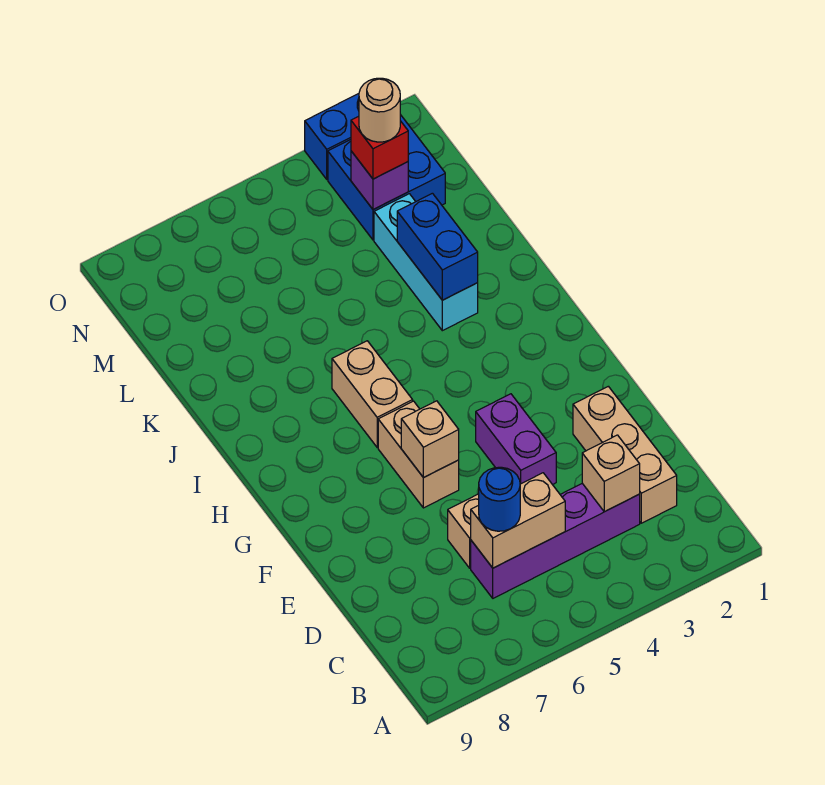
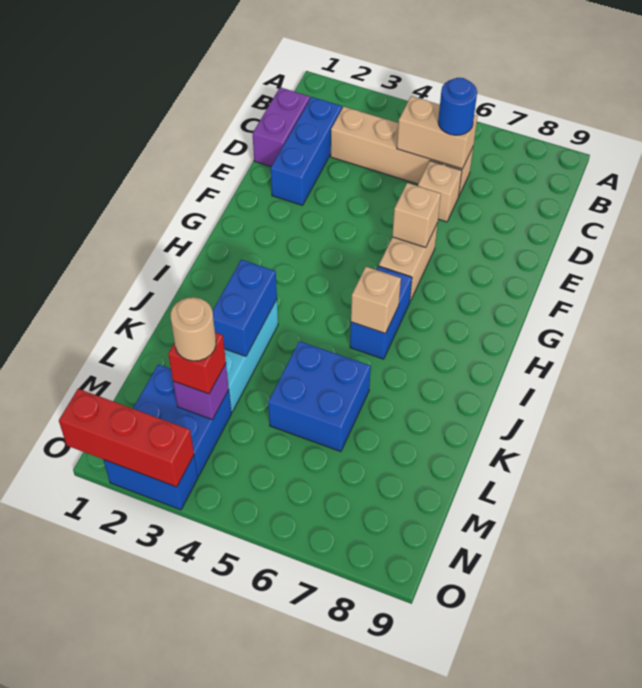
tan brick C2:E2 level 1 -> blue brick C2:E2 level 1
purple brick C3:C6 level 1 -> tan brick C3:C6 level 1
tan brick C3 level 2 -> tan brick I6 level 2
purple brick E4:F4 level 1 -> purple brick C1:D1 level 1
tan brick H6:I6 level 1 -> blue brick H6:I6 level 1
none -> blue brick K5:L6 level 1
none -> red brick O1:O3 level 2

